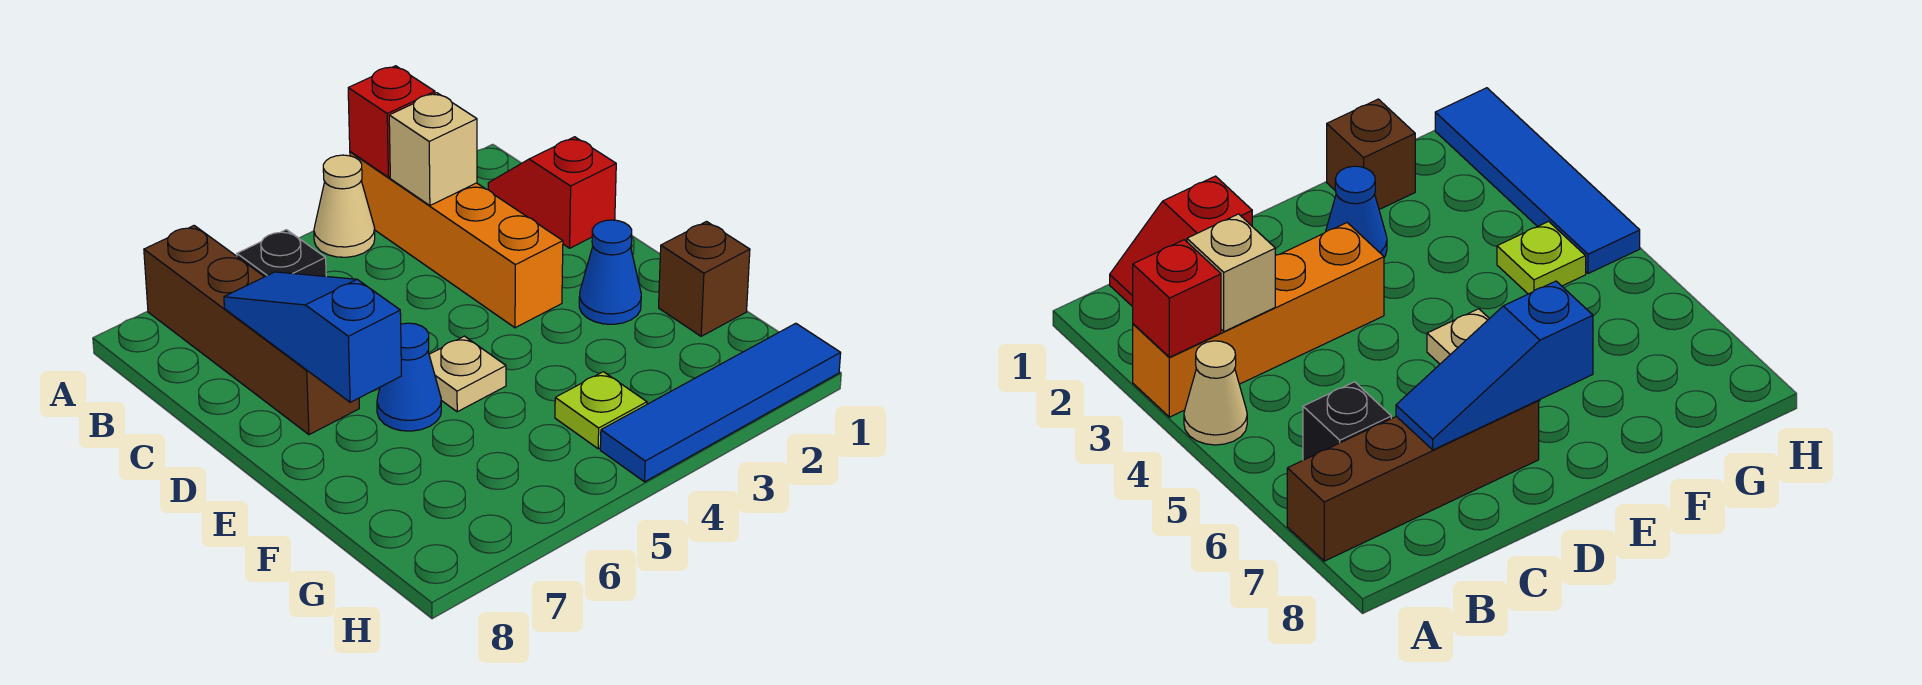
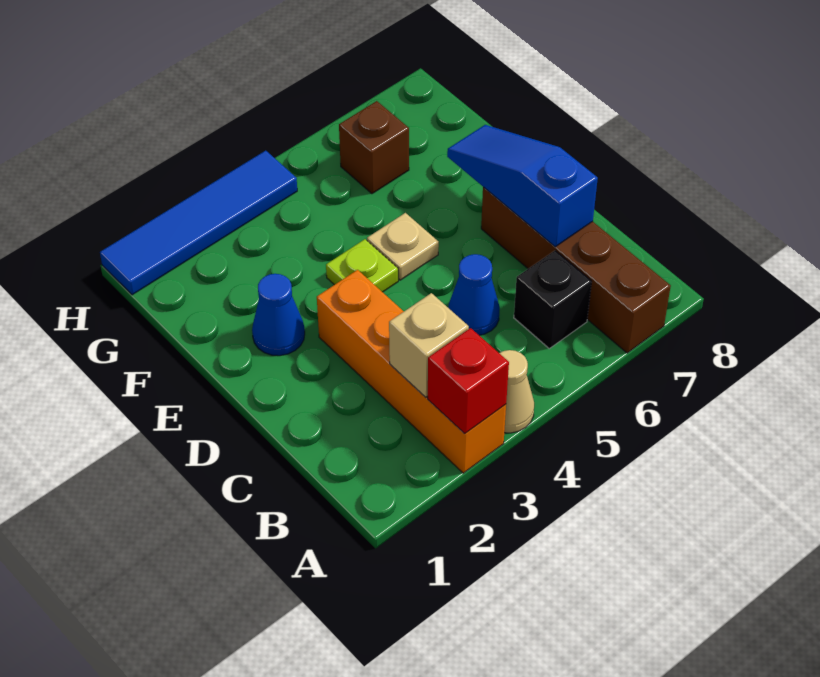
red slope B1:C1 level 1 top C -> none
blue slope C7:E7 level 2 top E -> blue slope C7:E7 level 2 top C
blue cone E6 level 1 -> blue cone C5 level 1
brown brick F1 level 1 -> brown brick G6 level 1
lime plate G4 level 1 -> lime plate E4 level 1

